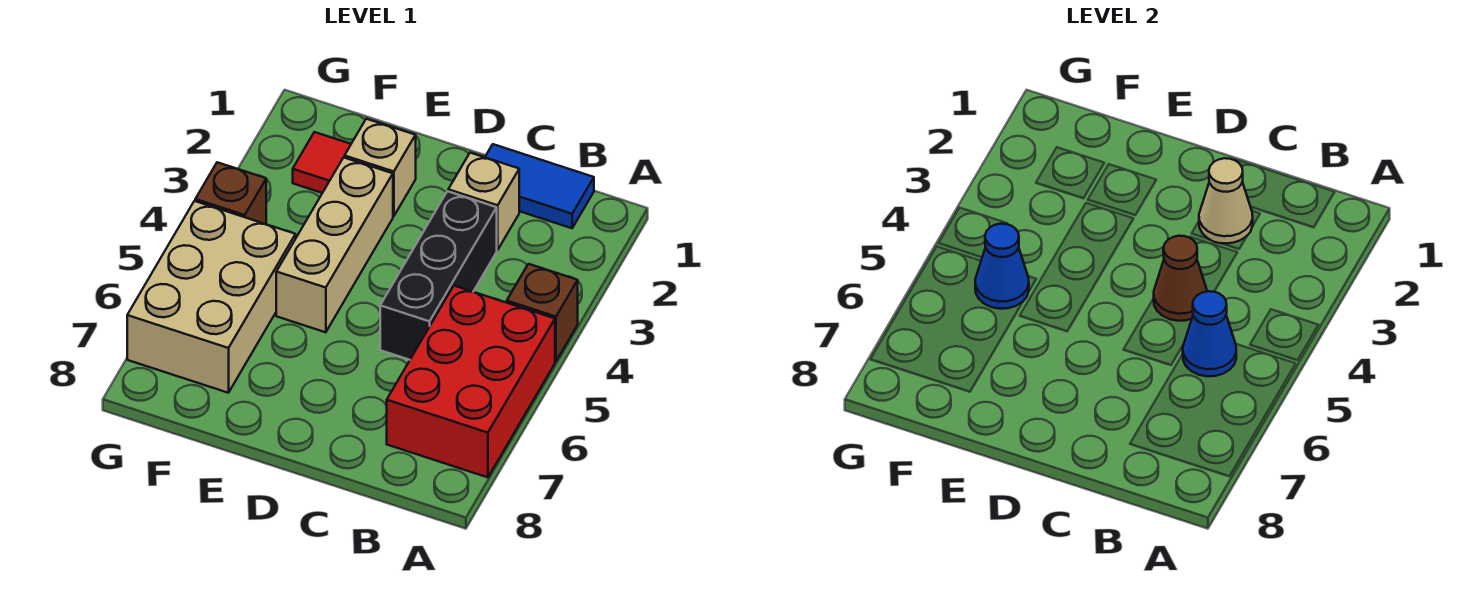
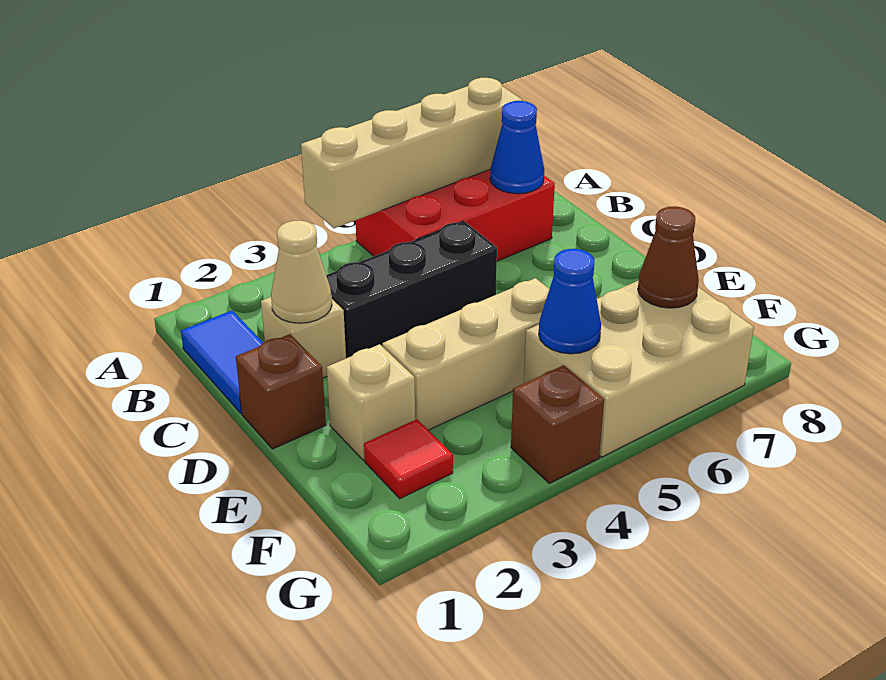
brown brick A4 level 1 -> brown brick D1 level 1
none -> tan brick A4:A7 level 2
blue cone B5 level 2 -> blue cone B7 level 2
brown cone C4 level 2 -> brown cone F7 level 2

